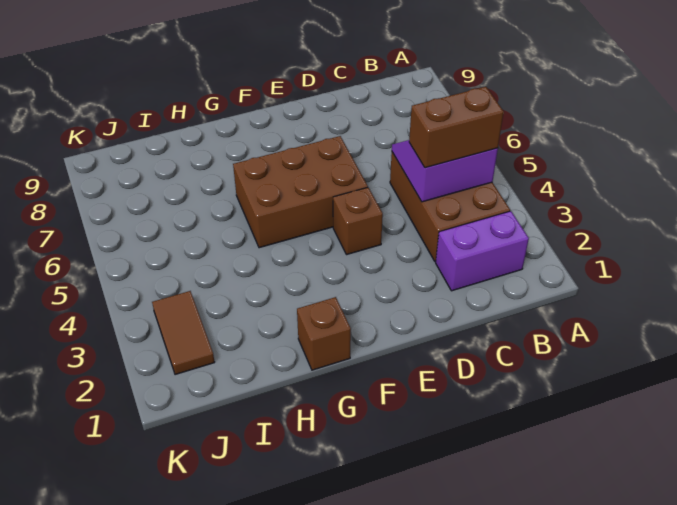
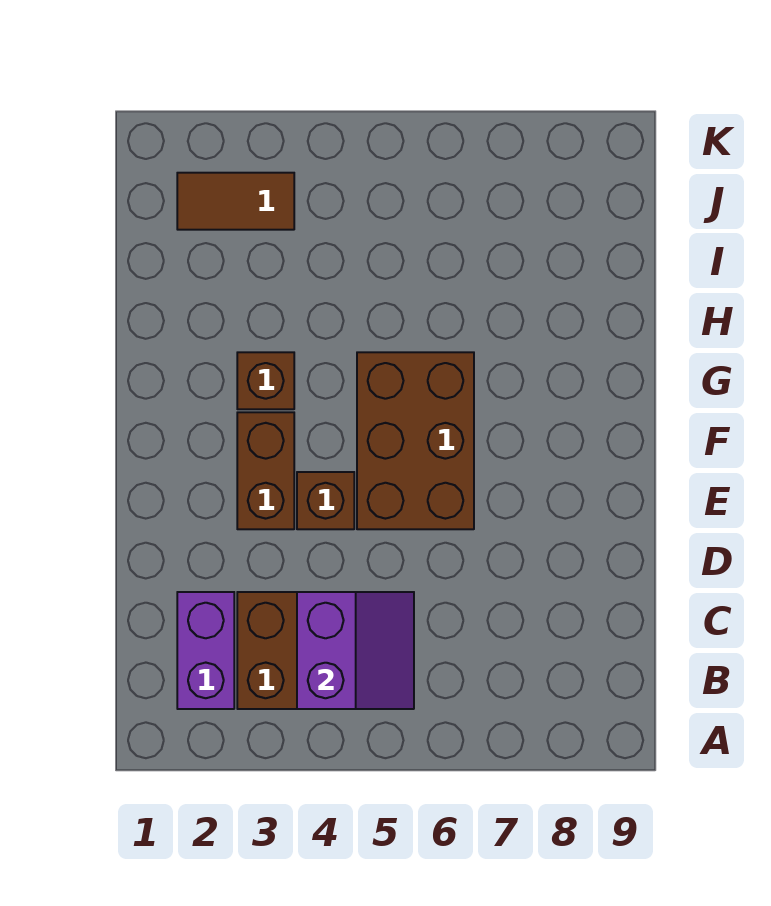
brown brick B4:C4 level 3 -> brown brick E3:F3 level 1
brown brick G1 level 1 -> brown brick G3 level 1

